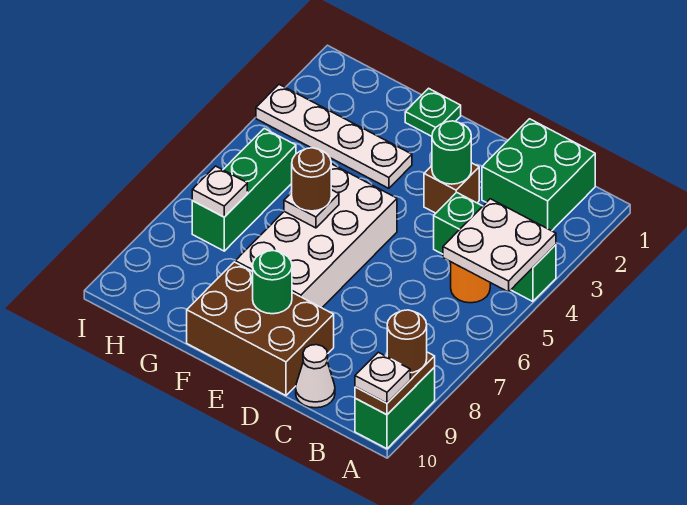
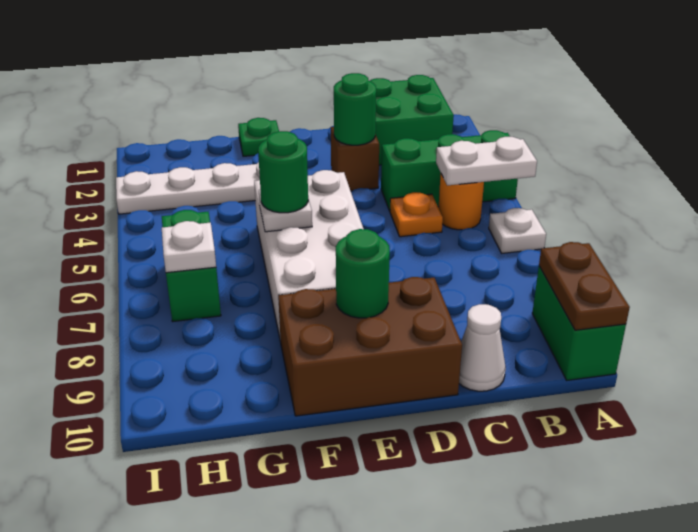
white plate A4:B5 level 2 -> white plate A5:B5 level 2
brown round brick A9 level 3 -> none
white plate A10 level 3 -> white plate A6 level 1
none -> orange plate C5 level 1
brown round brick F6 level 3 -> green round brick F6 level 3
green brick H5:H7 level 1 -> green brick H6:H7 level 1

